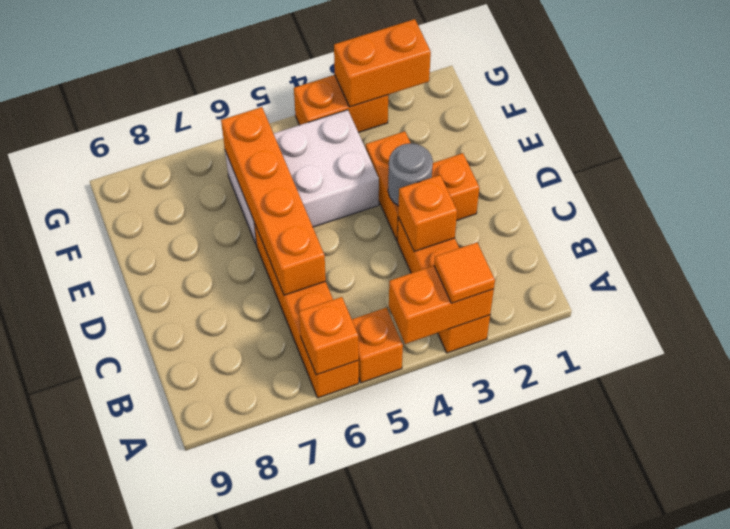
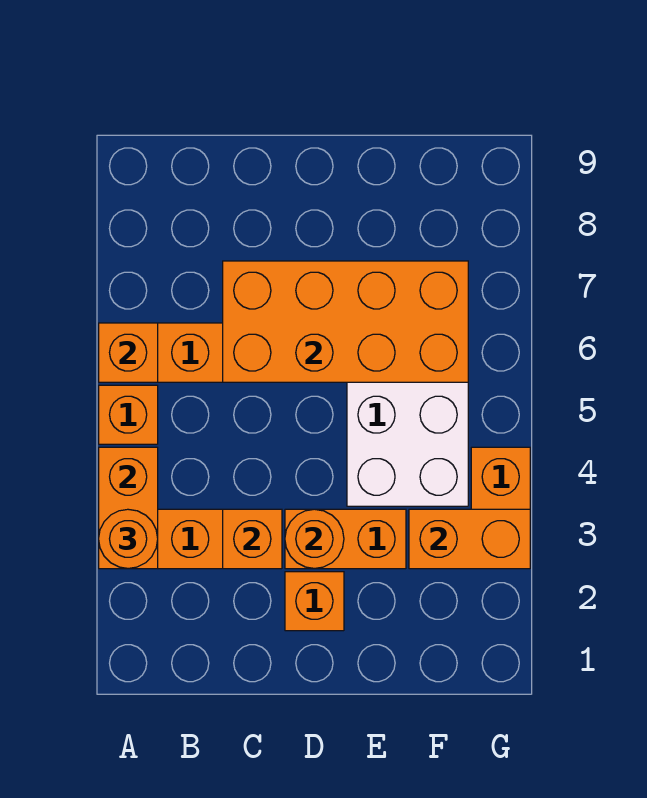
orange tile A3 level 3 -> orange round brick A3 level 3
orange brick C6:F6 level 2 -> orange brick C6:F7 level 2
grey round brick D3 level 2 -> orange round brick D3 level 2
orange brick G2:G3 level 2 -> orange brick F3:G3 level 2

